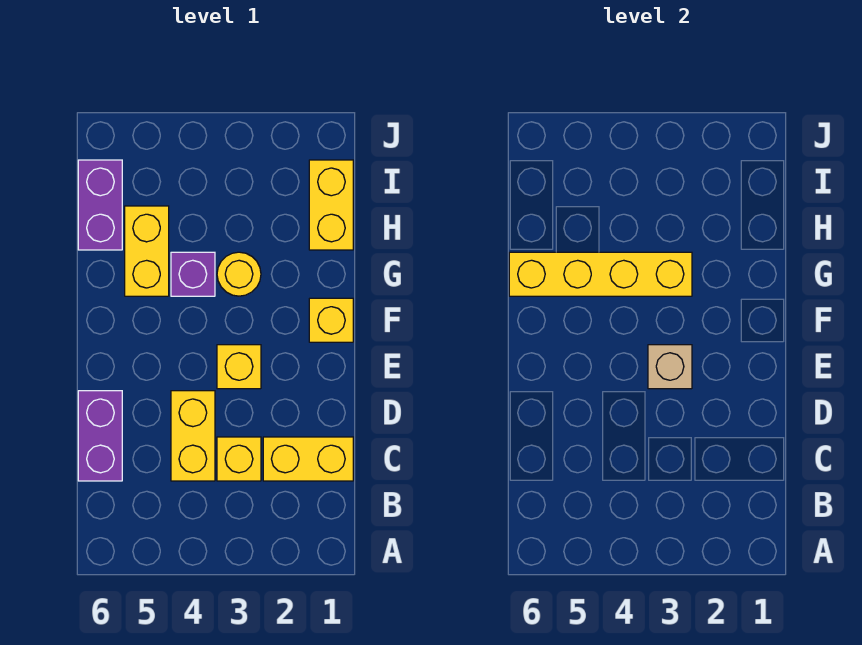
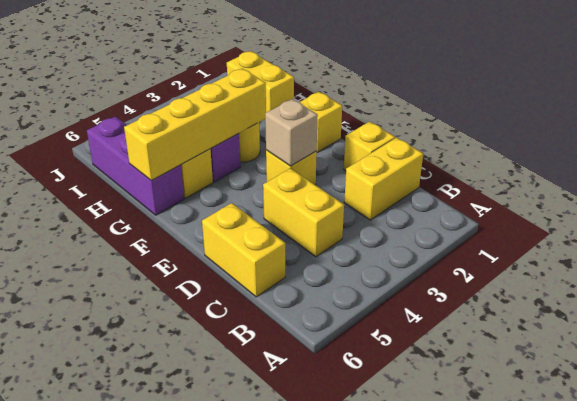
yellow brick C3 level 1 -> yellow brick D1 level 1
purple brick C6:D6 level 1 -> yellow brick C6:D6 level 1
purple brick H6:I6 level 1 -> purple brick G6:I6 level 1

